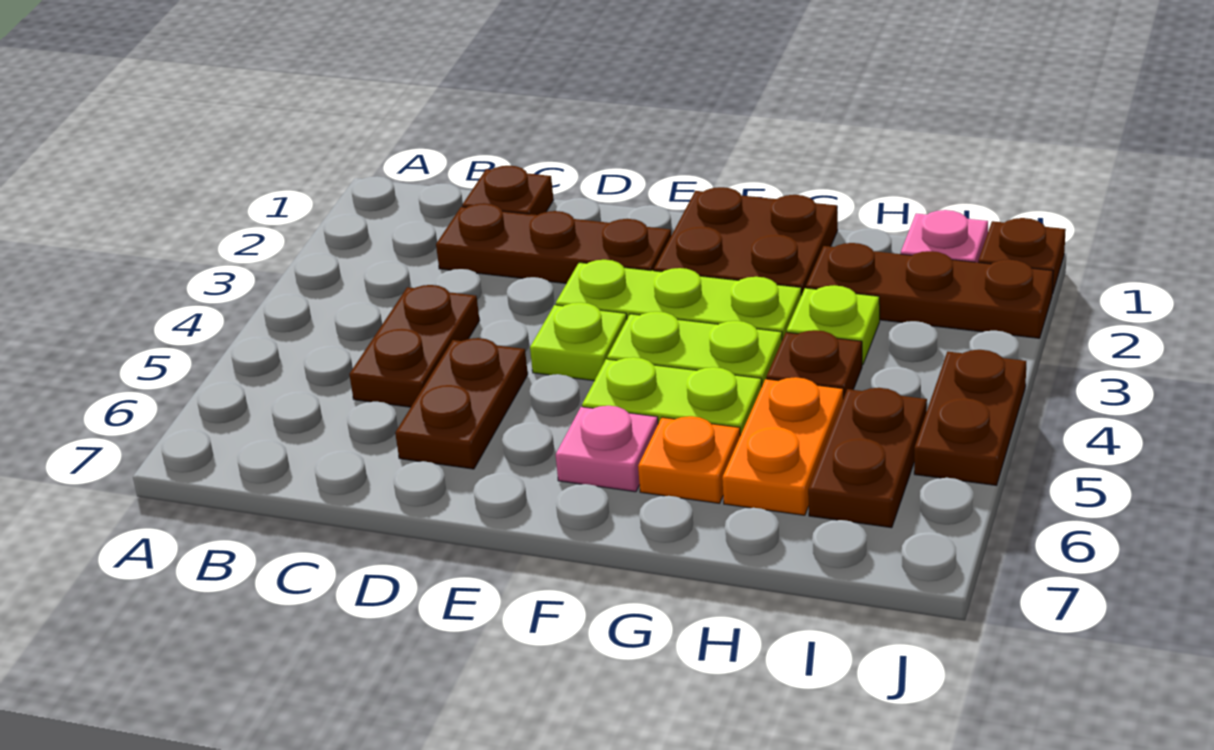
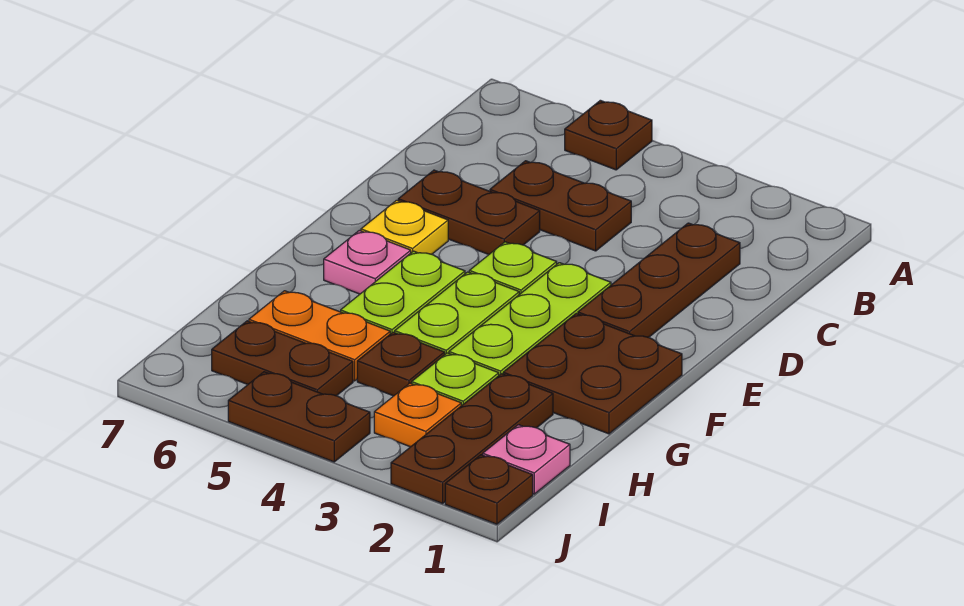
brown plate C1 level 1 -> brown plate A5 level 1
none -> yellow plate E6 level 1
orange plate G6 level 1 -> orange plate I3 level 1

